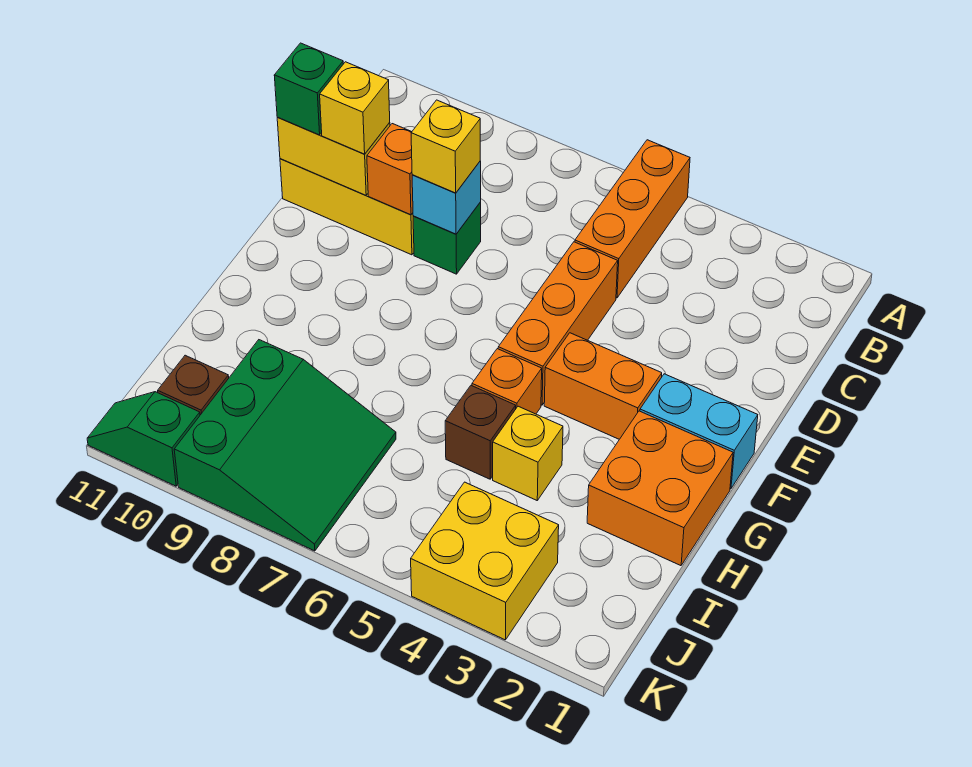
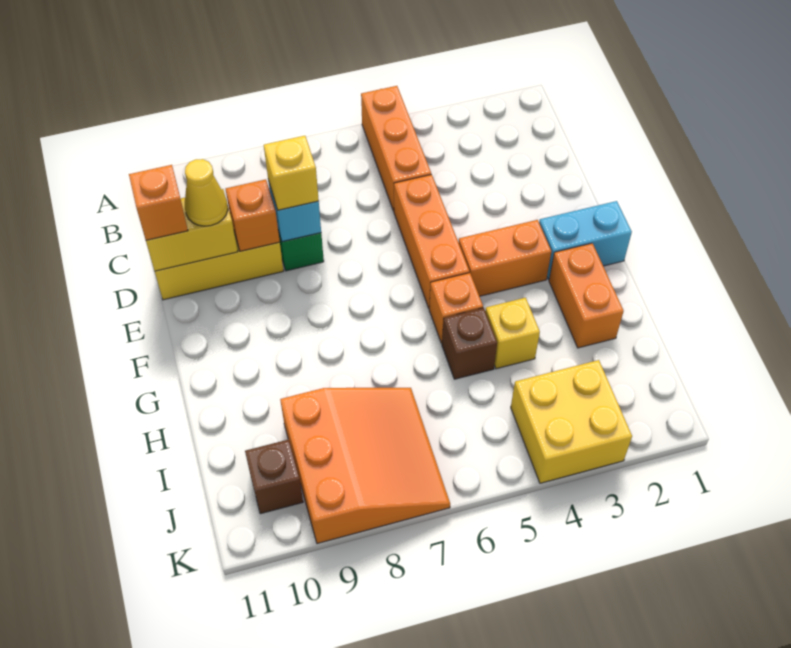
yellow brick D10 level 3 -> yellow cone D10 level 3
green brick D11 level 3 -> orange brick D11 level 3
orange brick G1:H2 level 1 -> orange brick G2:H2 level 1
green slope I7:K9 level 1 top 9 -> orange slope I7:K9 level 1 top 9
green slope K10:K11 level 1 top 10 -> none

